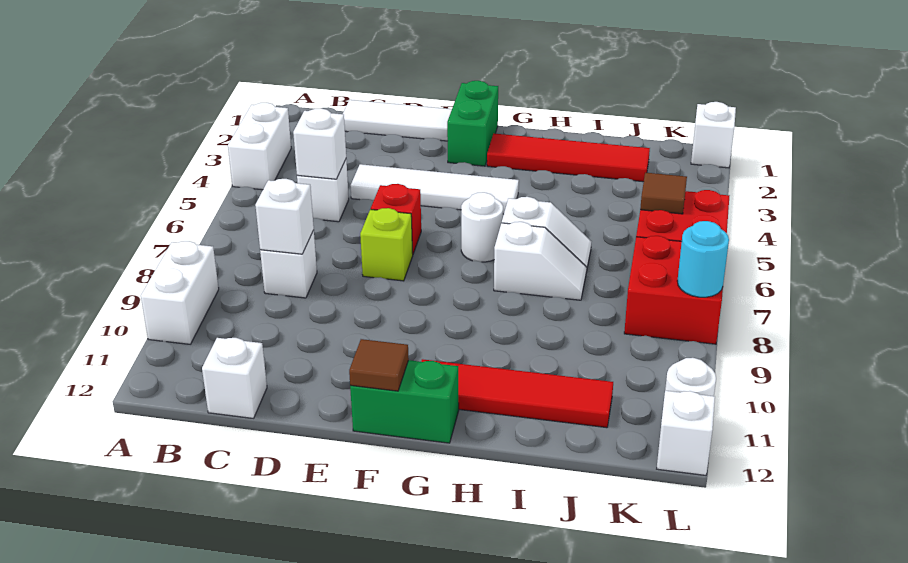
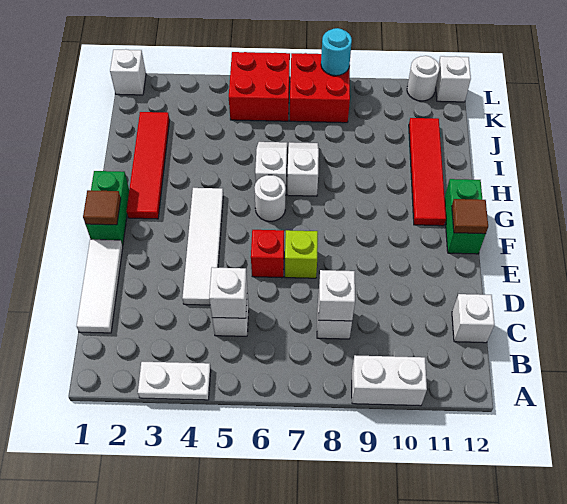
white brick A3:A4 level 1 -> white plate A3:A4 level 1
green brick F1:F2 level 1 -> green brick F1:G1 level 1
brown tile K5 level 2 -> brown tile F1 level 2

